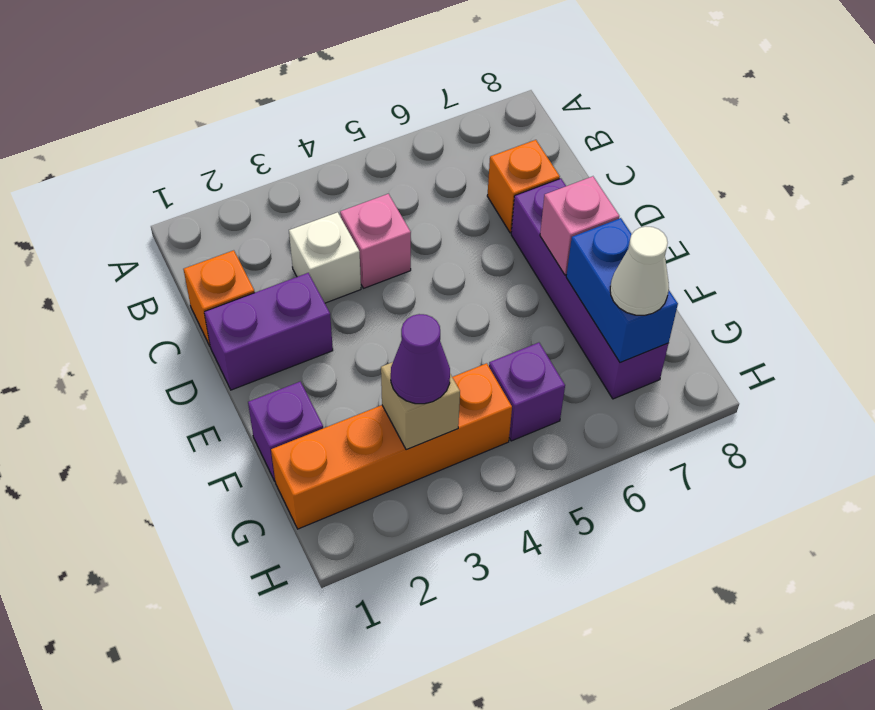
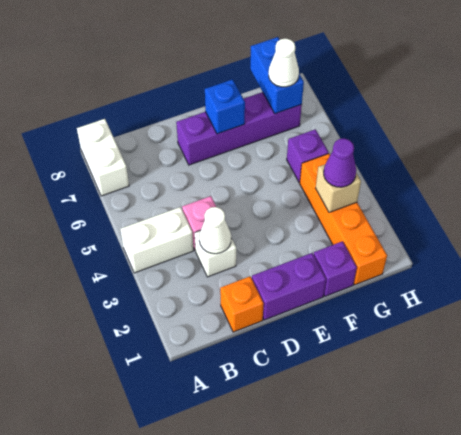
none -> white brick A4:B4 level 1
none -> white brick A7:A8 level 1
none -> white cone C3 level 2
orange brick C7 level 1 -> none
purple brick D1:D2 level 1 -> purple brick D1:E1 level 1
pink brick E7 level 2 -> blue brick E7 level 2
blue brick F7:G7 level 2 -> blue brick G7:G8 level 2

